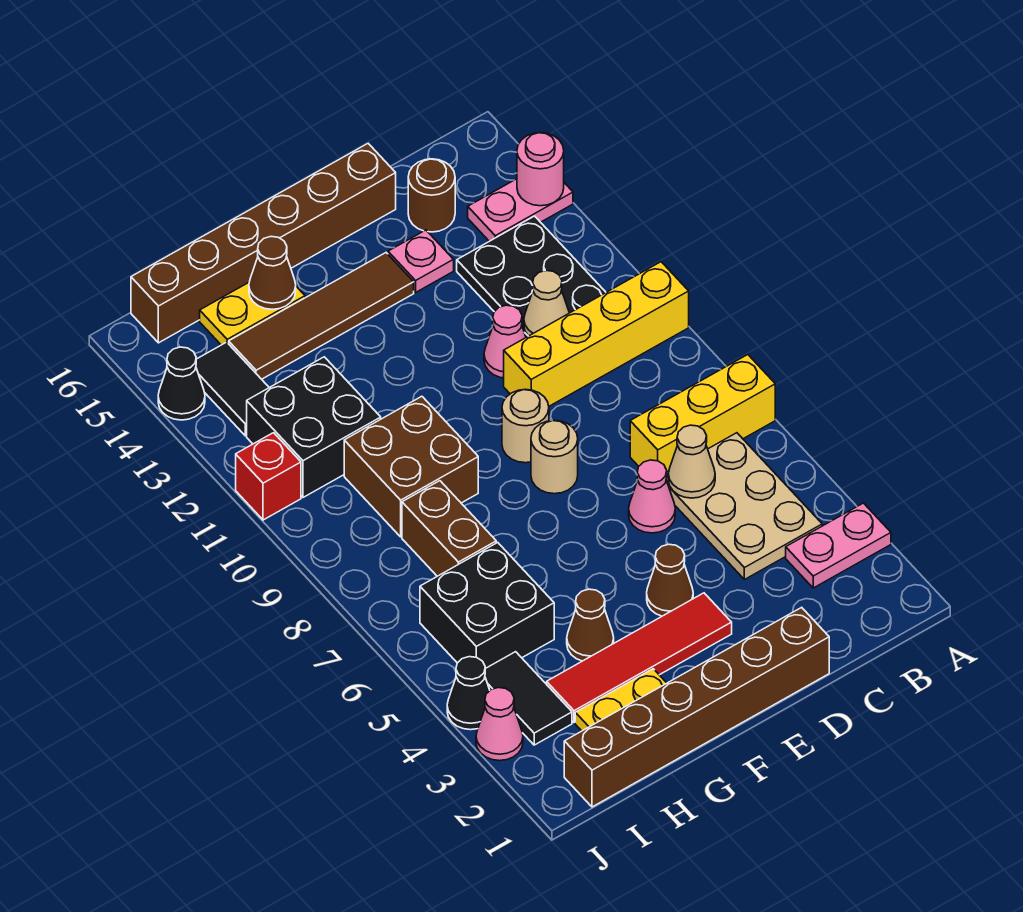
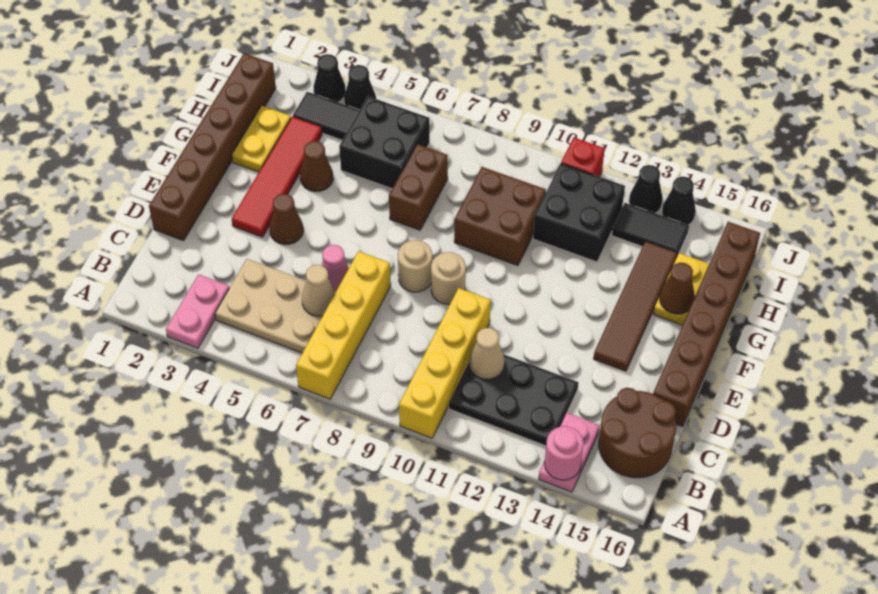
yellow brick A7:C7 level 1 -> yellow brick A7:D7 level 1
brown round brick C15 level 1 -> brown round brick B15:C16 level 1
pink cone D11 level 1 -> none
pink plate D14 level 1 -> none
brown brick H7:H8 level 1 -> brown brick G7:H7 level 1
pink cone J3 level 1 -> black cone J3 level 1
none -> black cone J13 level 1

